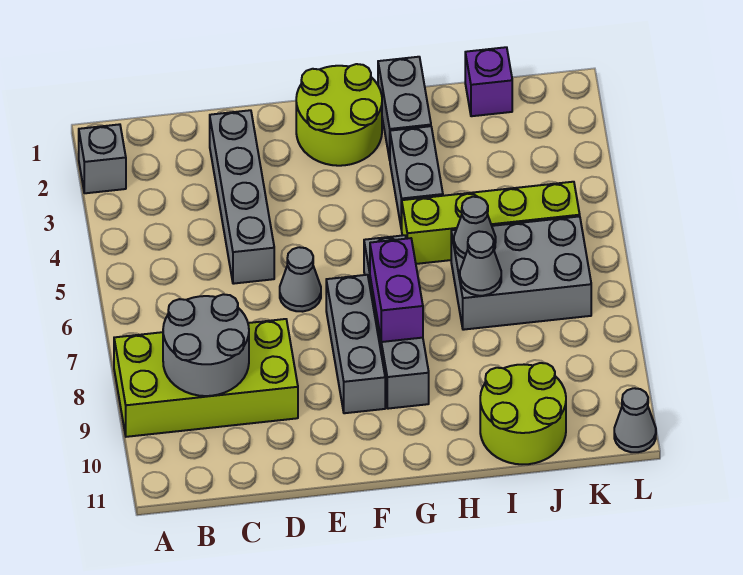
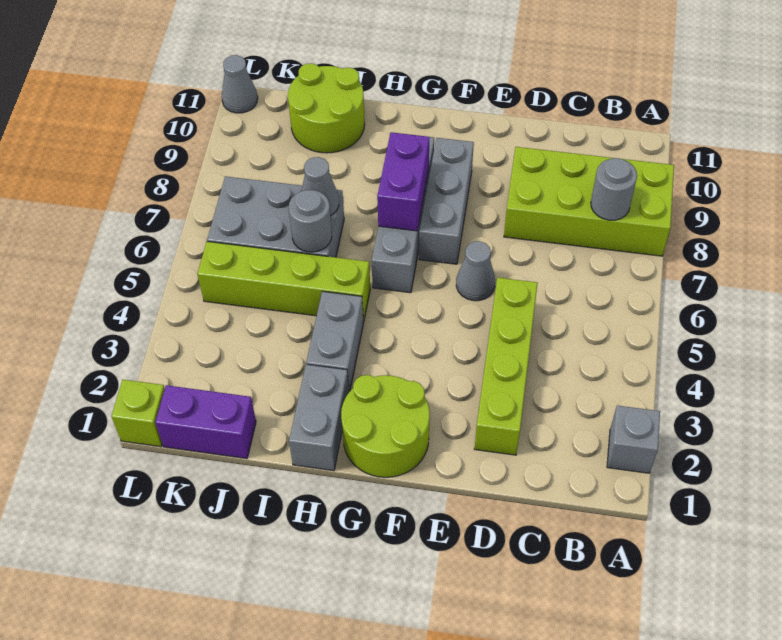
grey round brick B8:C9 level 2 -> grey round brick B8 level 2
grey brick D2:D5 level 1 -> lime brick D2:D5 level 1
grey cone I6 level 2 -> grey round brick I6 level 2
purple brick J1 level 1 -> purple brick J1:K1 level 1
none -> lime brick L1 level 1

